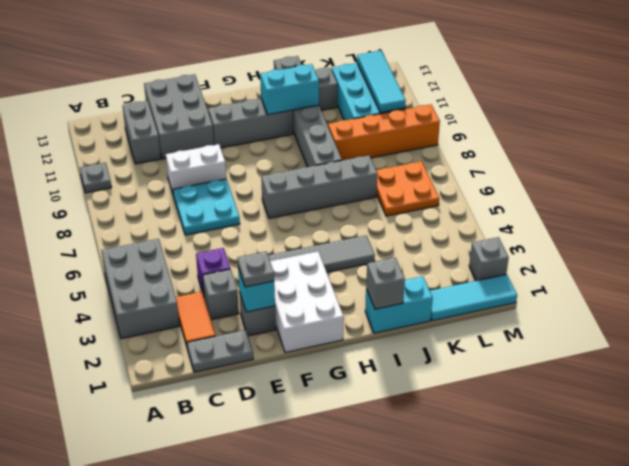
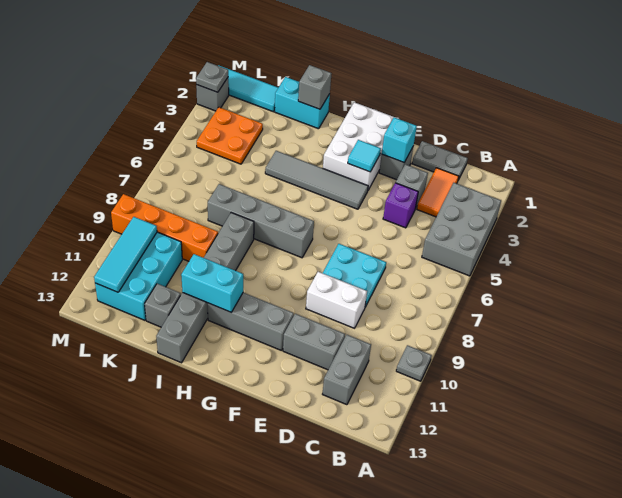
grey brick D11:E13 level 1 -> grey brick D11:E11 level 1
grey plate E2 level 3 -> grey plate M2 level 2
none -> cyan tile F3 level 2
orange plate K6:L7 level 1 -> orange plate K3:L4 level 1

